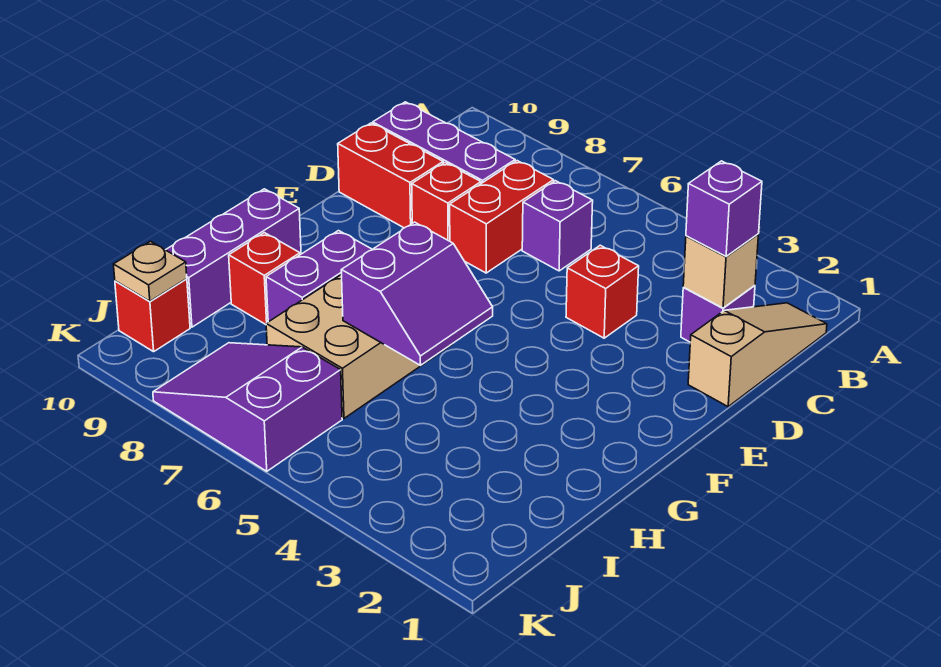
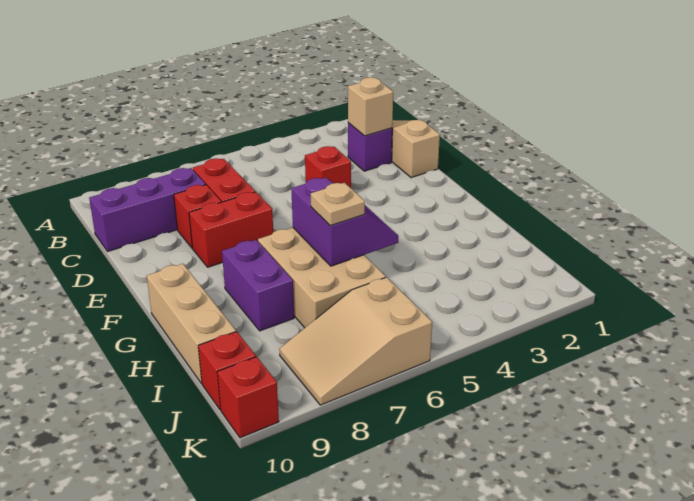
purple brick C2 level 3 -> none
purple brick C6 level 1 -> none
red brick D9:D10 level 1 -> red brick E7:E8 level 1
purple brick G10:I10 level 1 -> tan brick G10:I10 level 1
red brick H9 level 1 -> red brick K10 level 1
purple slope J6:K8 level 1 top 6 -> tan slope J6:K8 level 1 top 6
tan plate J10 level 2 -> tan plate H6 level 3

